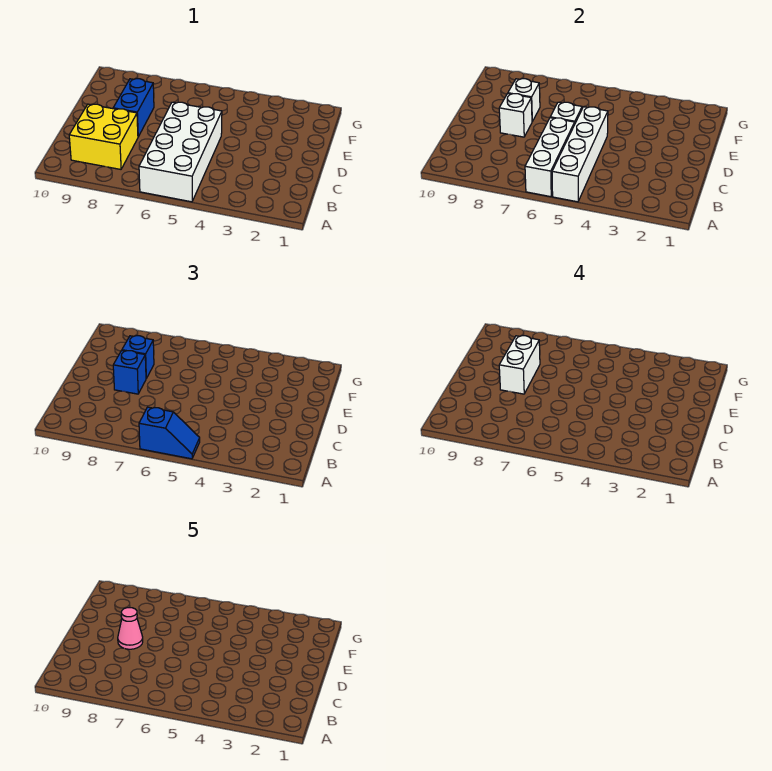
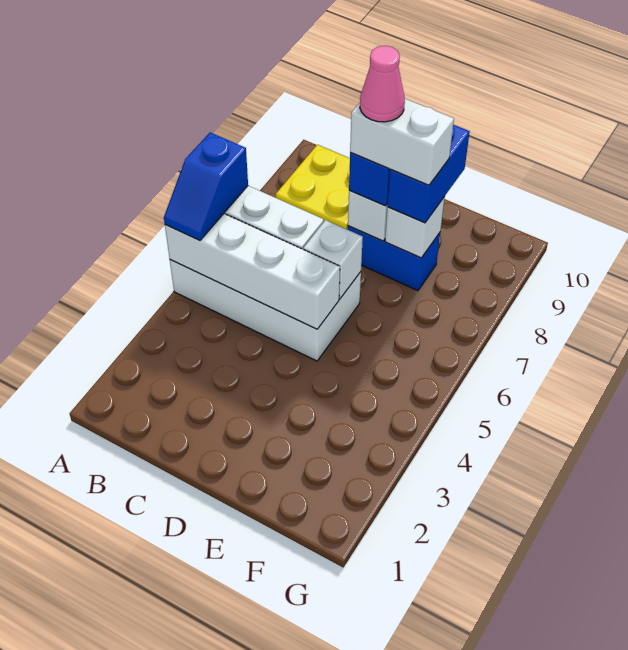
blue brick E8 level 3 -> blue brick E8:E9 level 3

